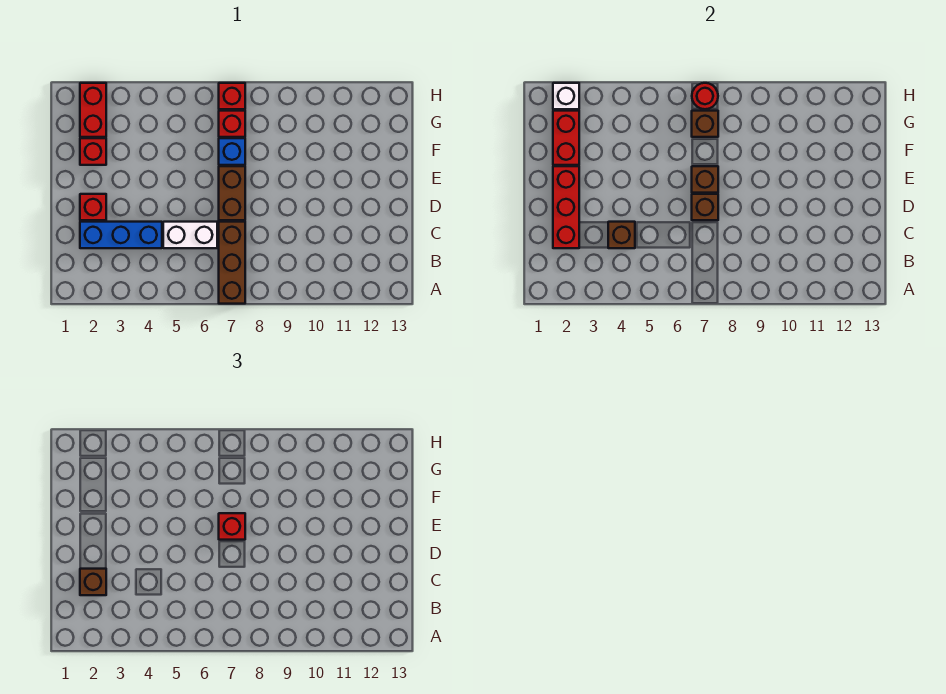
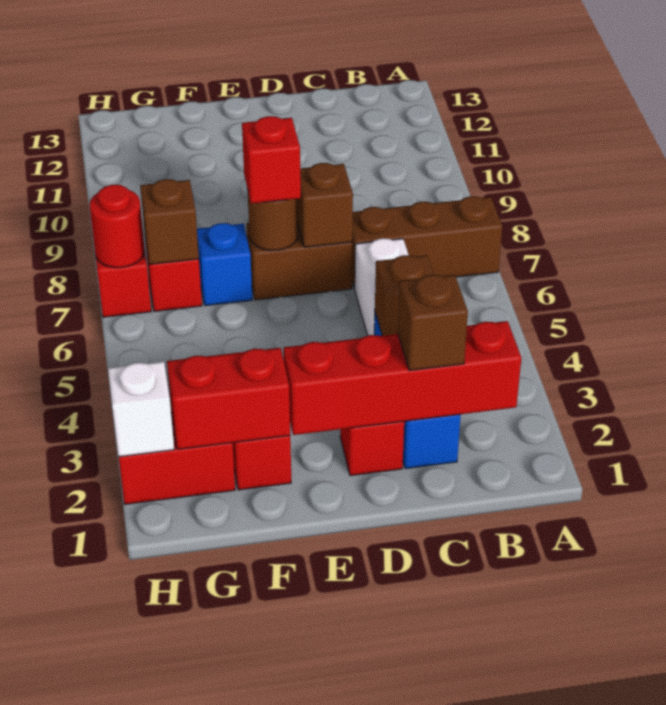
red brick C2:E2 level 2 -> red brick B2:E2 level 2
brown brick E7 level 2 -> brown round brick E7 level 2

